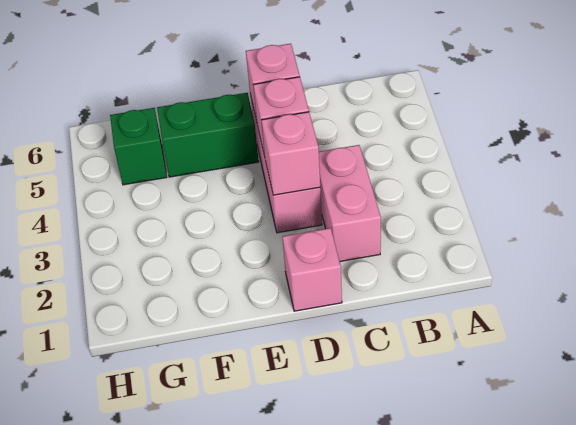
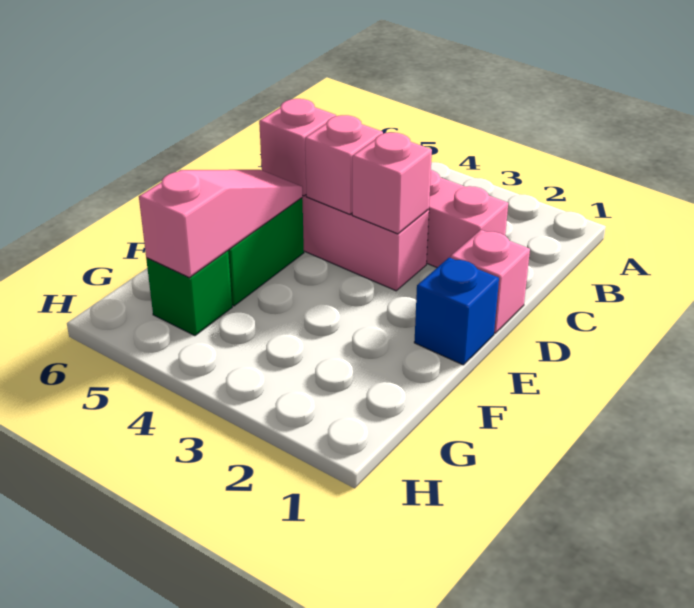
none -> blue brick E1 level 1
none -> pink slope E5:G5 level 2 top G

